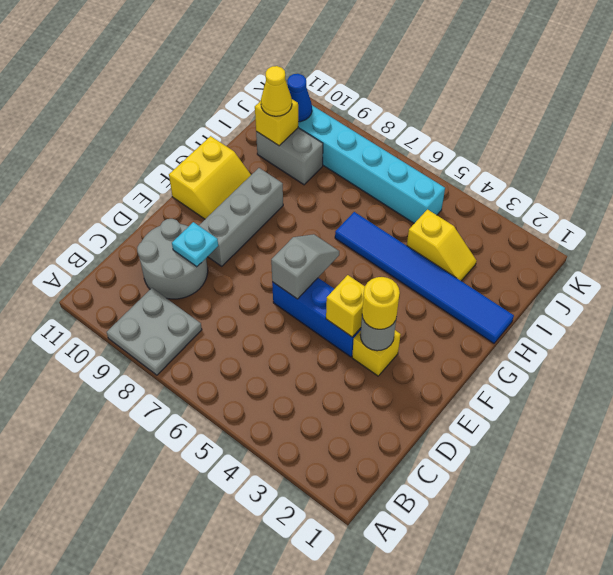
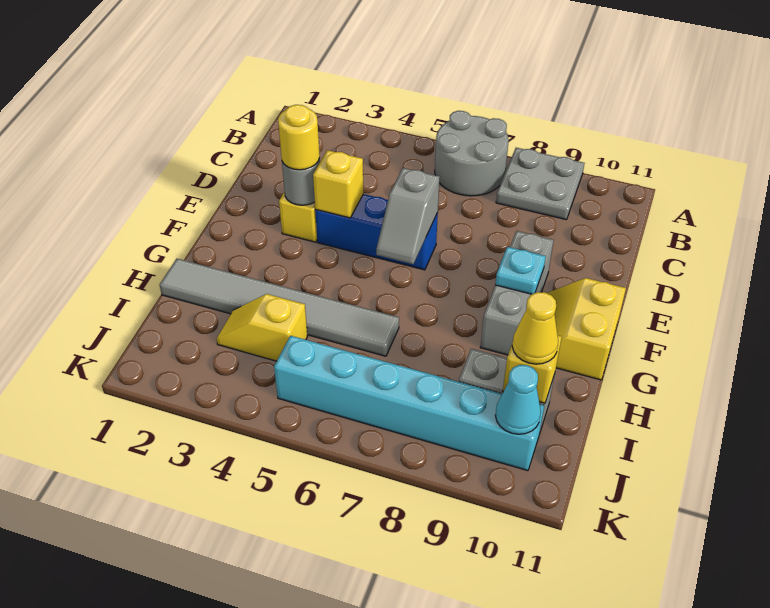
grey round brick C9:D10 level 1 -> grey round brick A6:B7 level 1
cyan plate D9 level 2 -> cyan plate F9 level 2
blue tile H1:H6 level 1 -> grey tile H1:H6 level 1
blue cone J10 level 2 -> cyan cone J10 level 2

